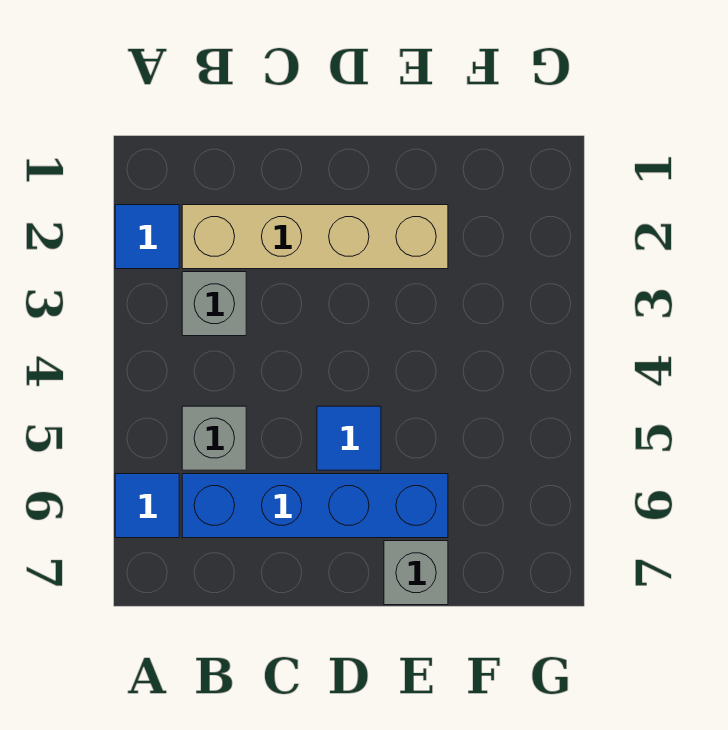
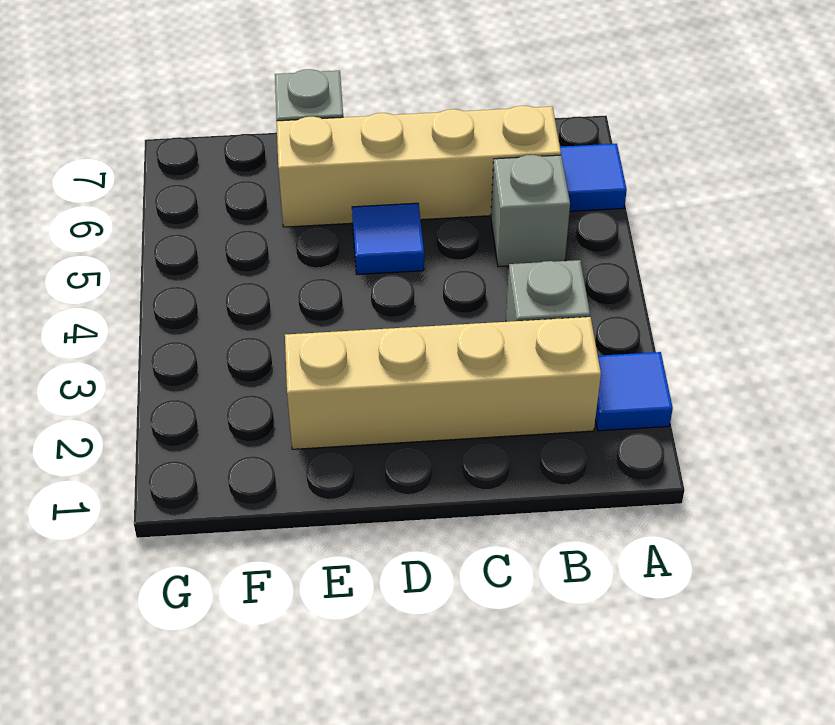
blue brick B6:E6 level 1 -> tan brick B6:E6 level 1

